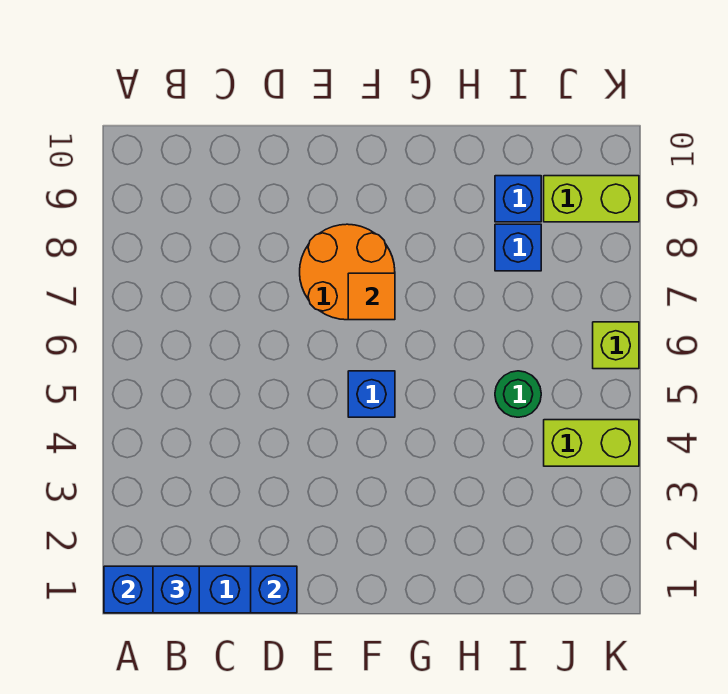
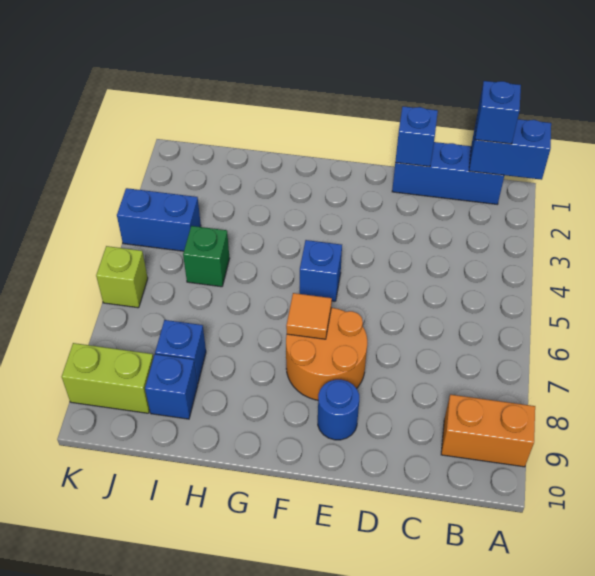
none -> orange brick A9:B9 level 1
none -> blue round brick E9 level 1
green round brick I5 level 1 -> green brick I5 level 1
lime brick J4:K4 level 1 -> blue brick J4:K4 level 1

